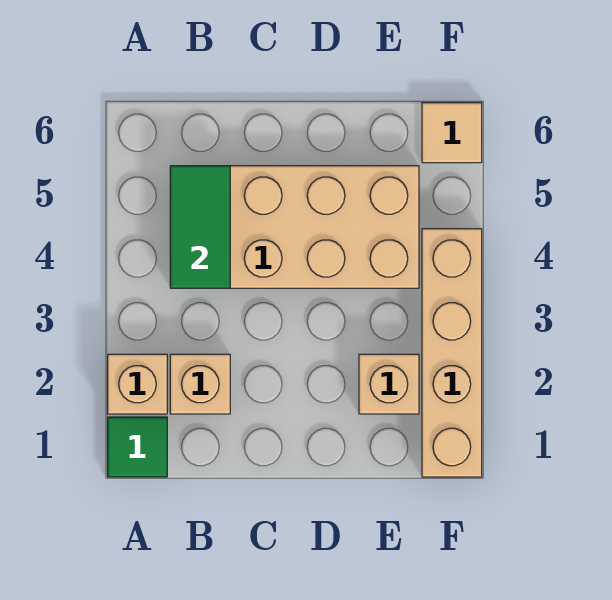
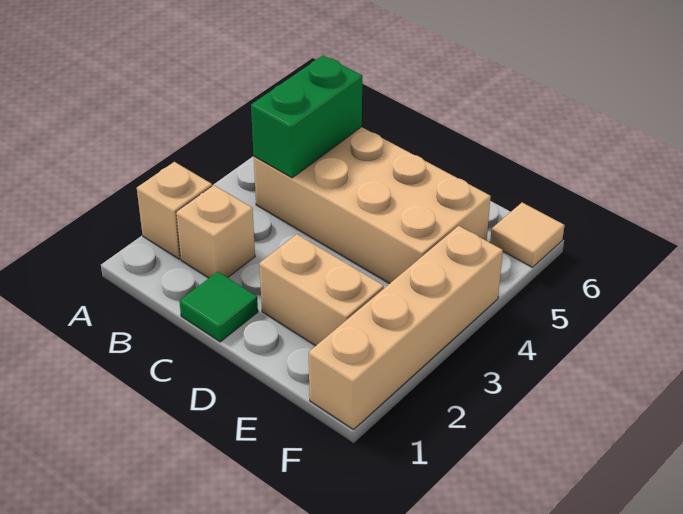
green tile A1 level 1 -> green tile C1 level 1
green tile B4:B5 level 2 -> green brick B4:B5 level 2
tan brick E2 level 1 -> tan brick D2:E2 level 1

